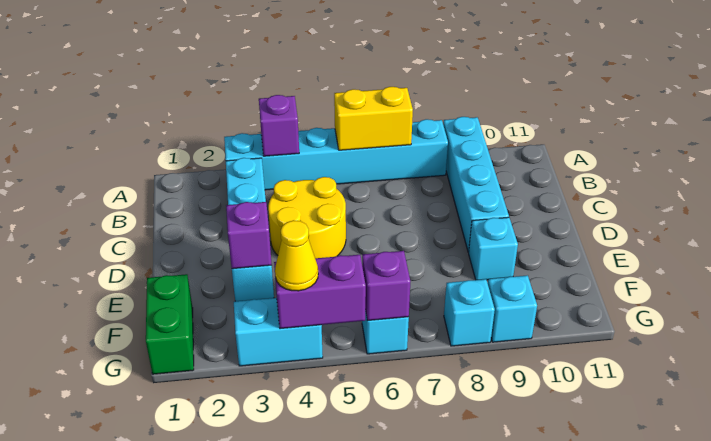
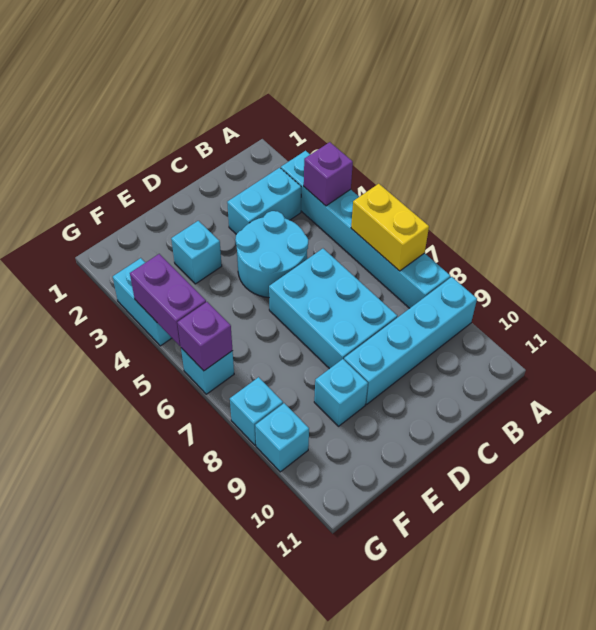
yellow round brick C4:D5 level 1 -> cyan round brick C4:D5 level 1
none -> cyan brick C6:D8 level 1
purple brick E3 level 2 -> none
green brick F1:G1 level 1 -> none
yellow cone G4 level 3 -> none

